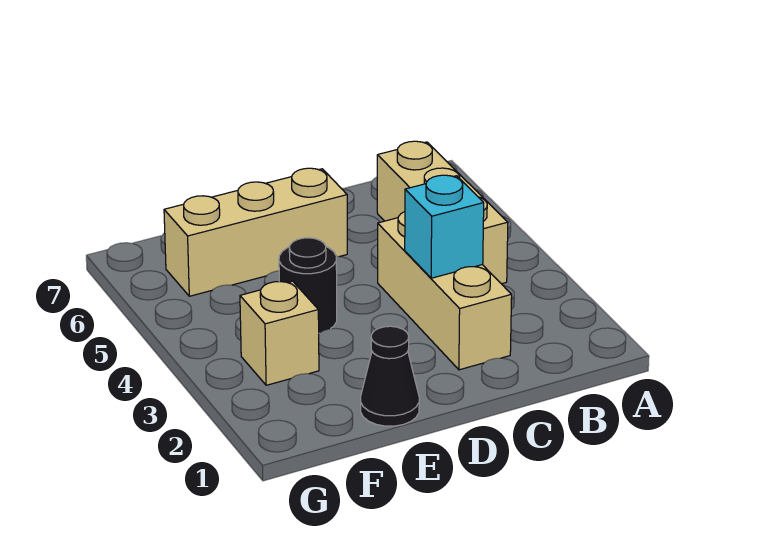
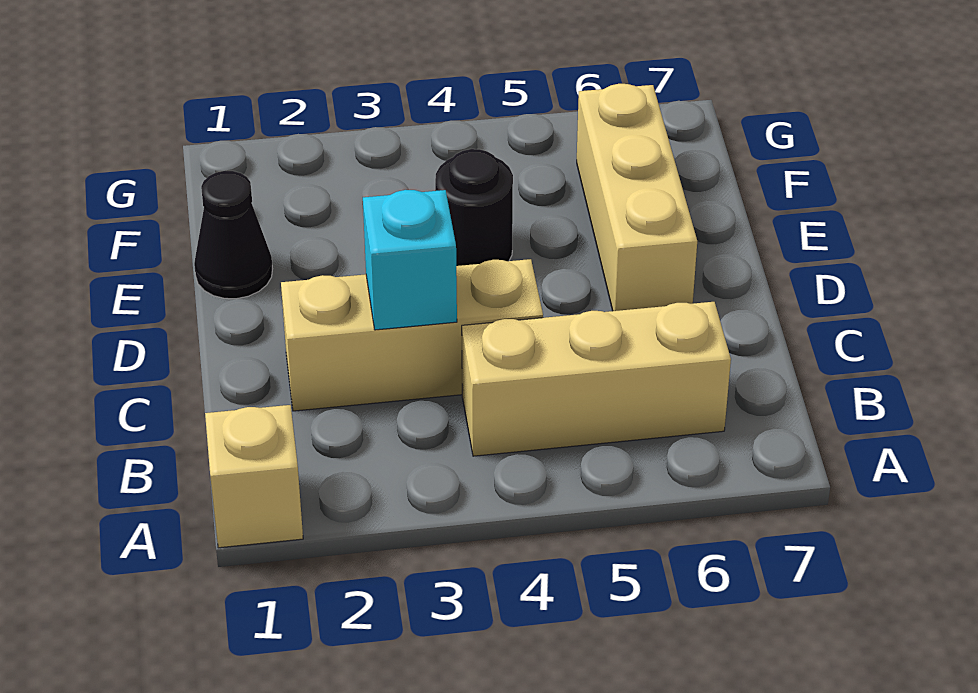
tan brick F3 level 1 -> tan brick A1 level 1

